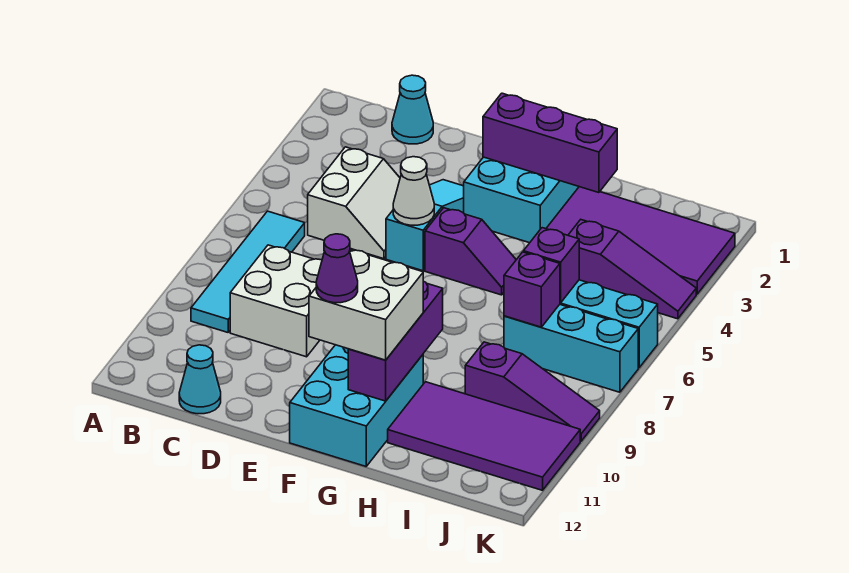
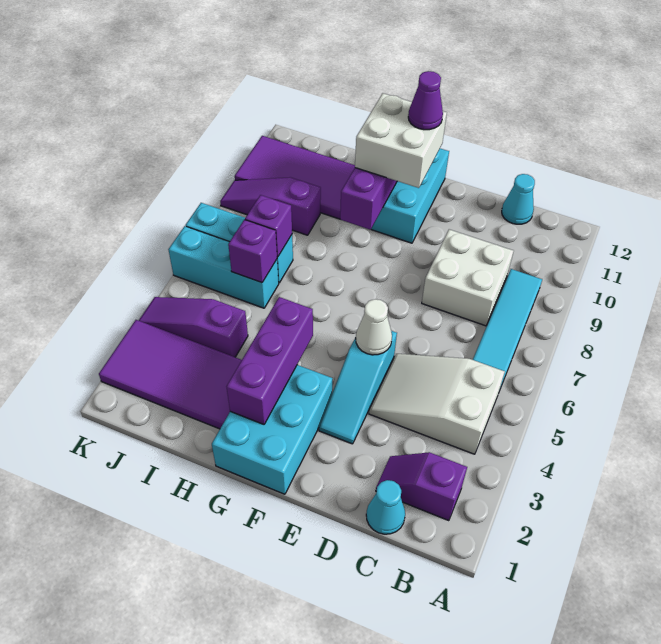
white slope C4:D5 level 1 top C -> white slope B4:D5 level 1 top B
purple brick F2:H2 level 2 -> purple brick G2:G4 level 2
purple slope F5:G5 level 1 top F -> purple slope B2:C2 level 1 top B

